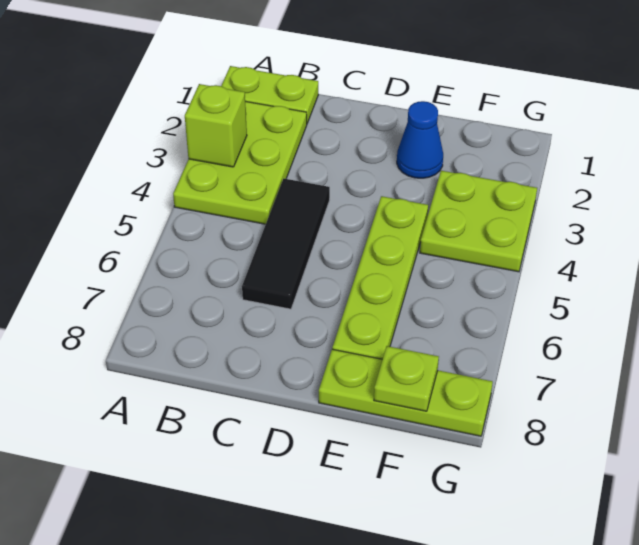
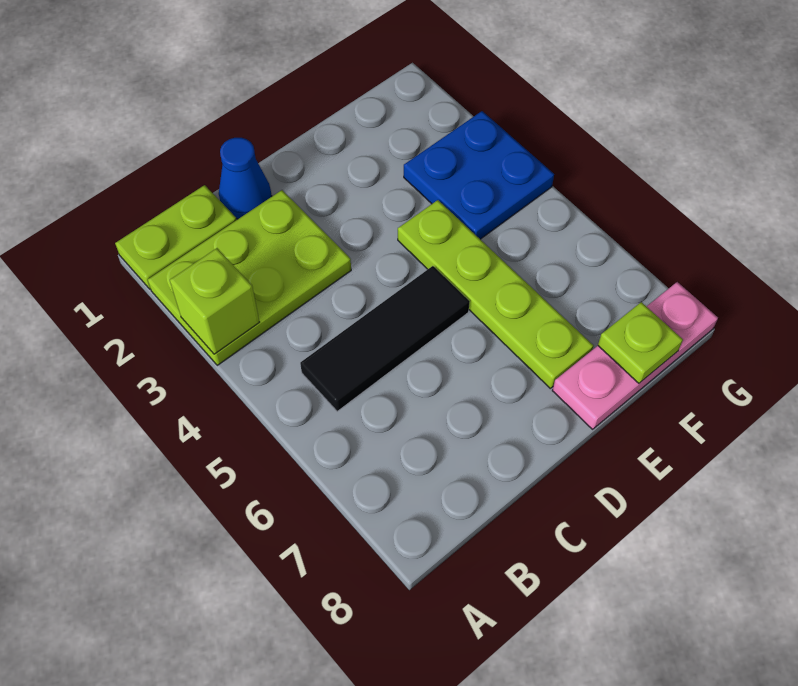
lime plate A2:B4 level 1 -> lime plate A2:C3 level 1
black tile C4:C6 level 1 -> black tile B5:D5 level 1
blue cone E2 level 1 -> blue cone C1 level 1
lime plate E8:G8 level 1 -> pink plate E8:G8 level 1
lime plate F3:G4 level 1 -> blue plate F3:G4 level 1

